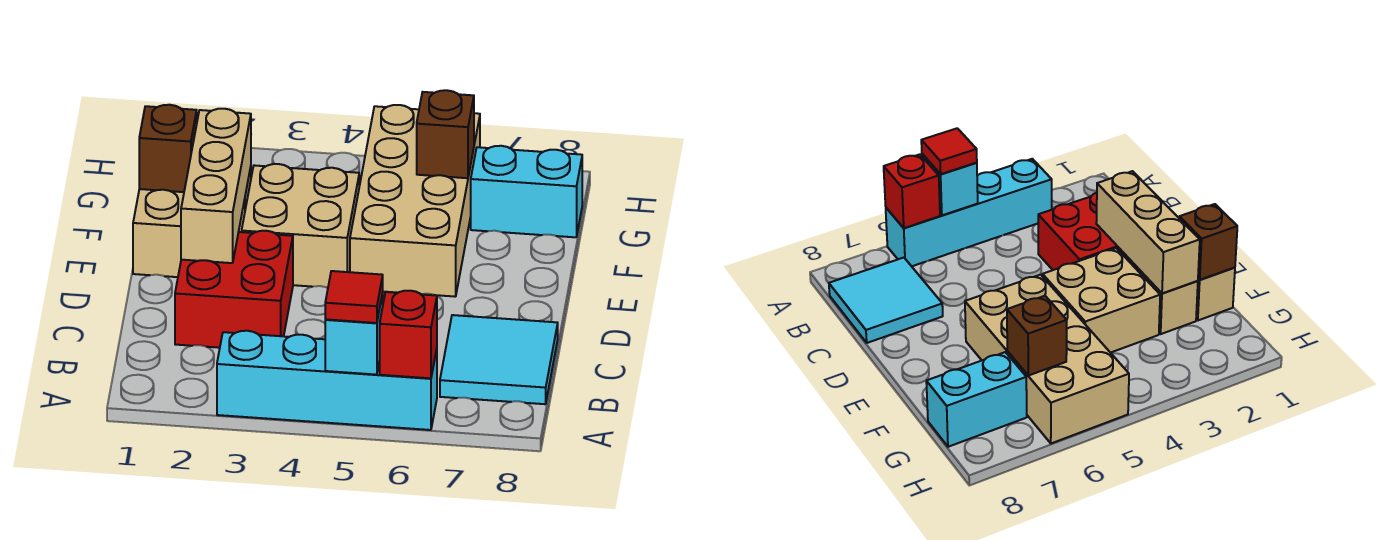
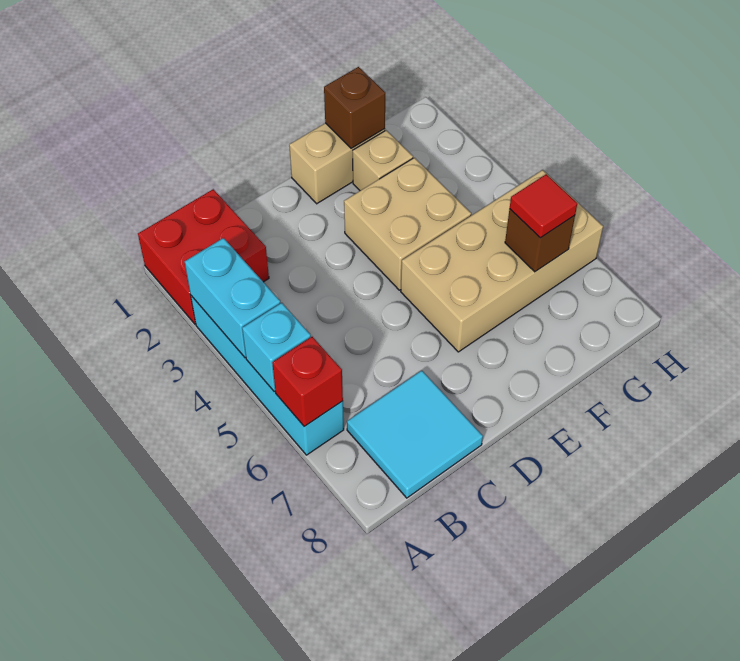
red tile A5 level 3 -> red tile G6 level 3
red brick C2:D3 level 1 -> red brick A1:B2 level 1
tan brick D2:F2 level 2 -> none
cyan brick G7:G8 level 1 -> cyan brick A3:A4 level 2

